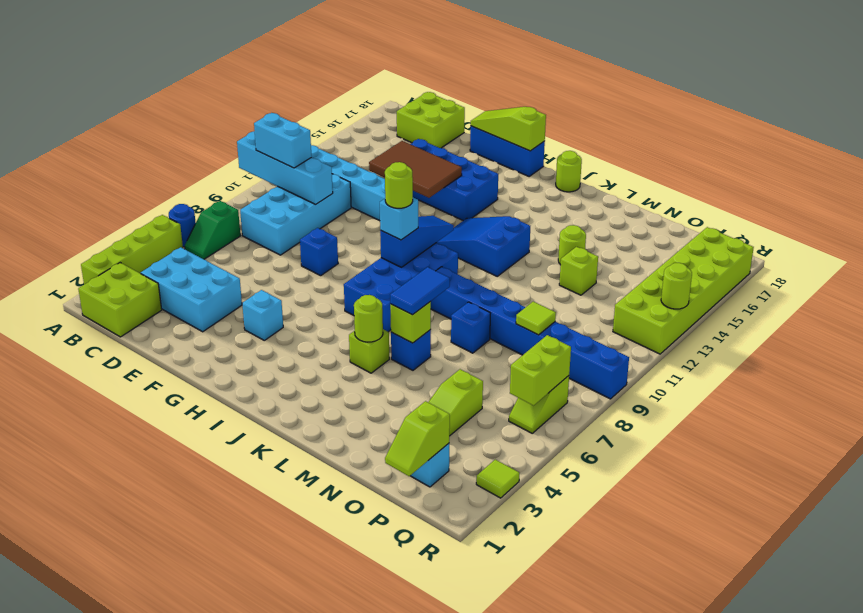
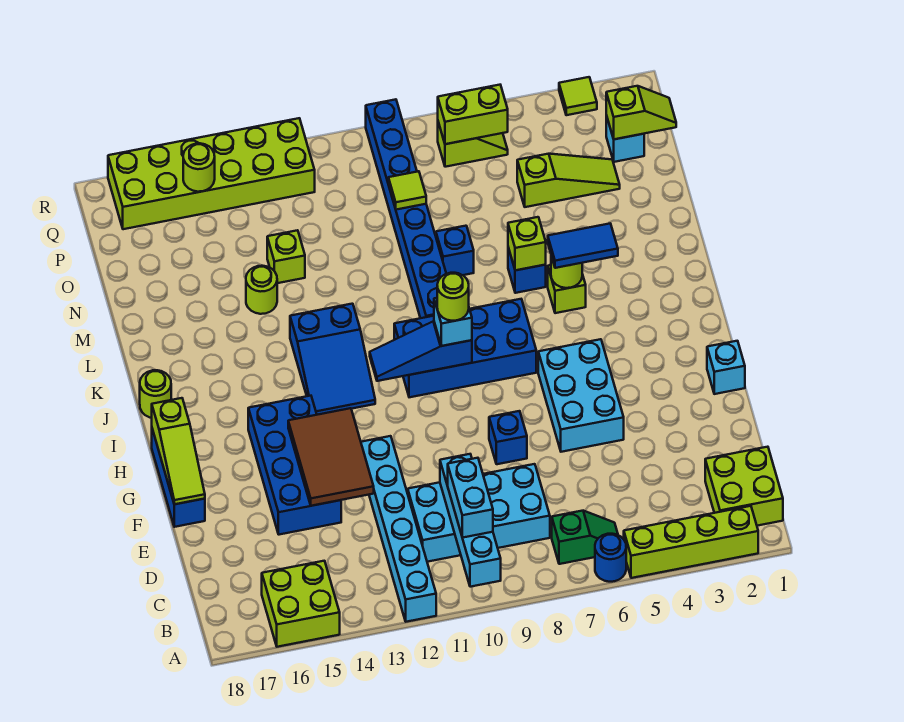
cyan brick C3:E4 level 1 -> cyan brick F5:H6 level 1
lime brick C17:D18 level 1 -> lime brick A15:B16 level 1
cyan brick G4 level 1 -> cyan brick G1 level 1
blue tile L6:L7 level 3 -> blue tile K4:K5 level 3
lime round brick R13 level 2 -> lime round brick Q15 level 2

